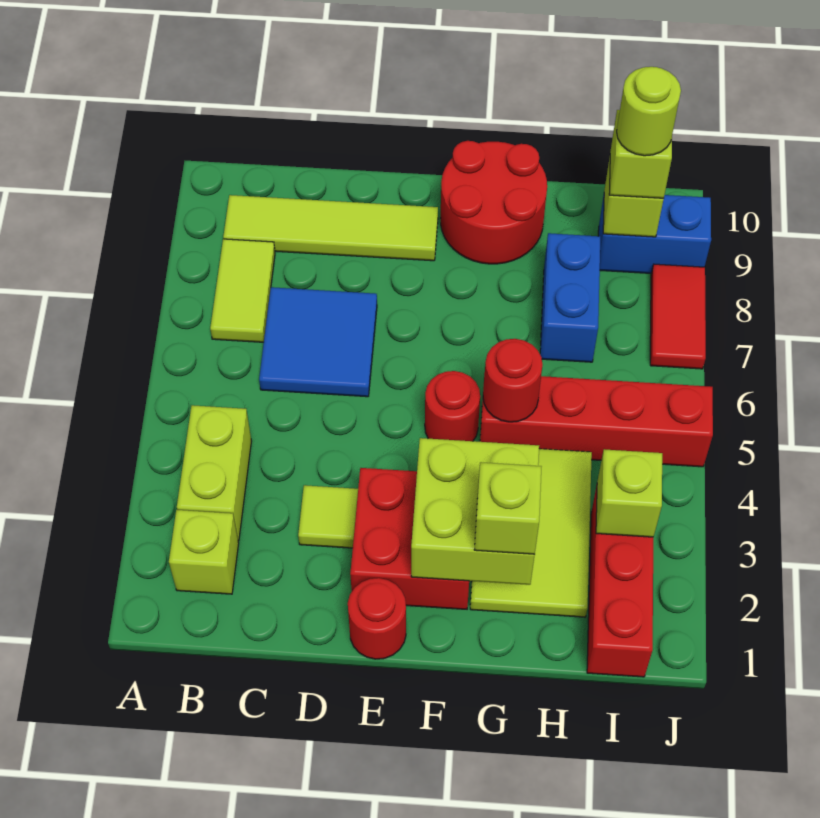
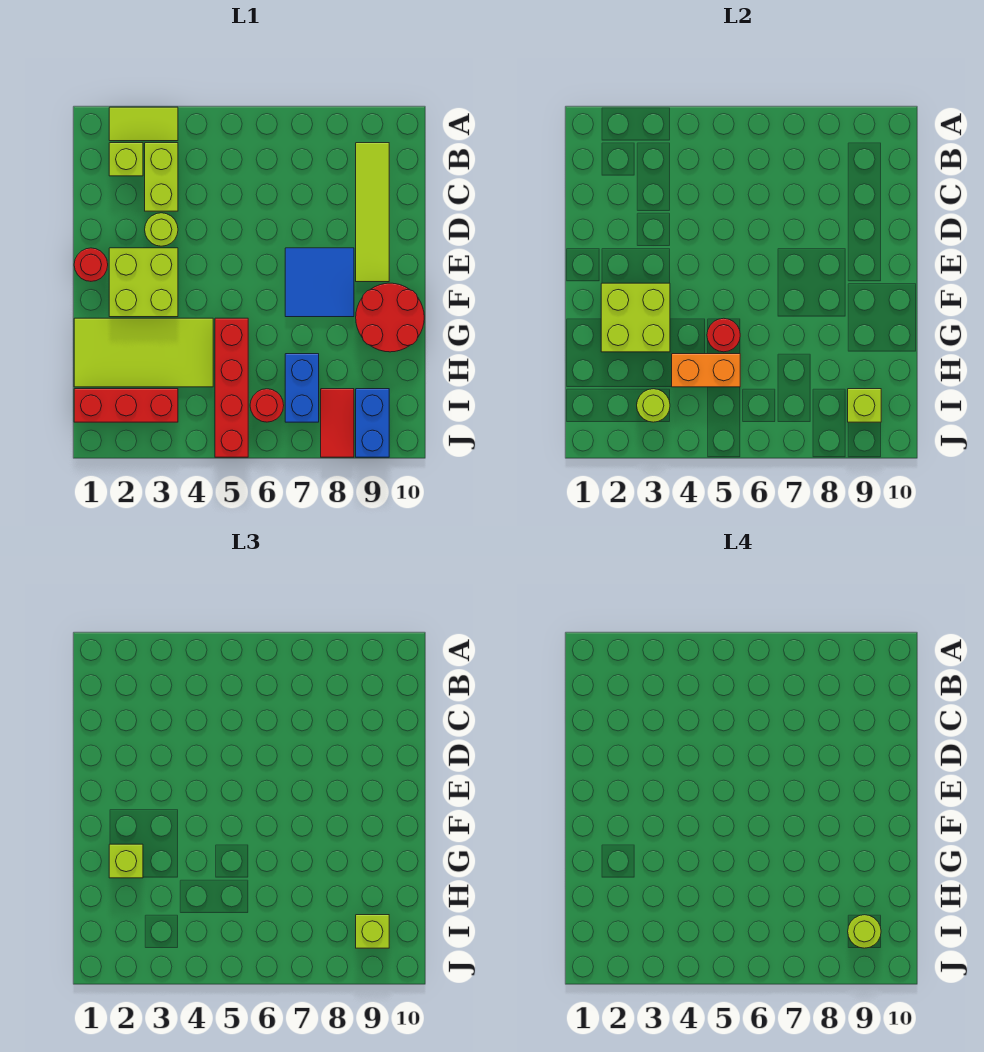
lime brick B3:B4 level 1 -> lime brick B3:C3 level 1
lime tile B7:B8 level 1 -> lime tile A2:A3 level 1
blue tile C6:D7 level 1 -> blue tile E7:F8 level 1
lime tile D3 level 1 -> lime round brick D3 level 1
red brick E2:F3 level 1 -> lime brick E2:F3 level 1
red round brick F5 level 1 -> red round brick I6 level 1
lime tile G2:H4 level 1 -> lime tile G1:H4 level 1
none -> orange brick H4:H5 level 2
blue brick H7:H8 level 1 -> blue brick H7:I7 level 1
lime brick I3 level 2 -> lime round brick I3 level 2
red tile J7:J8 level 1 -> red tile I8:J8 level 1

